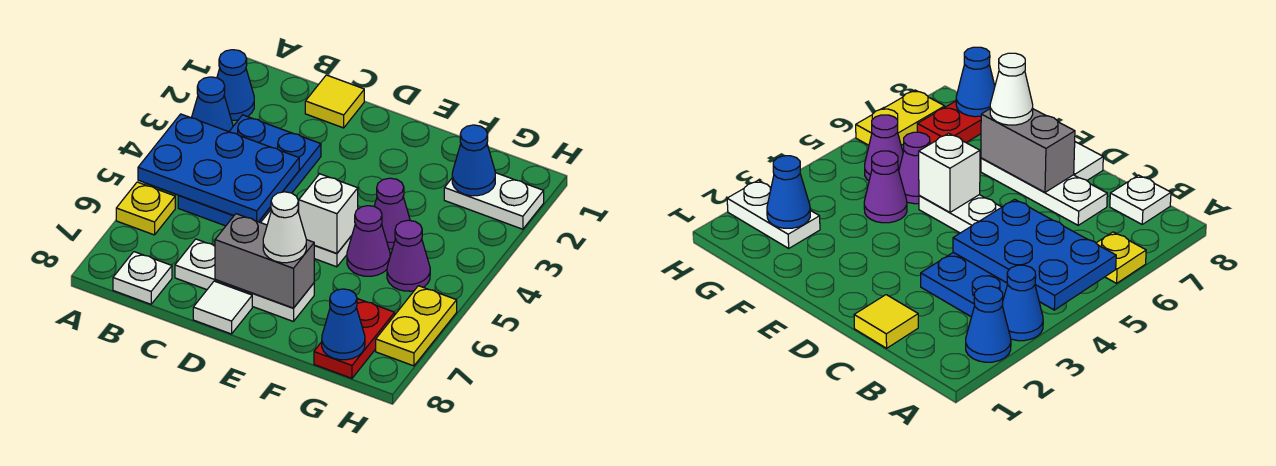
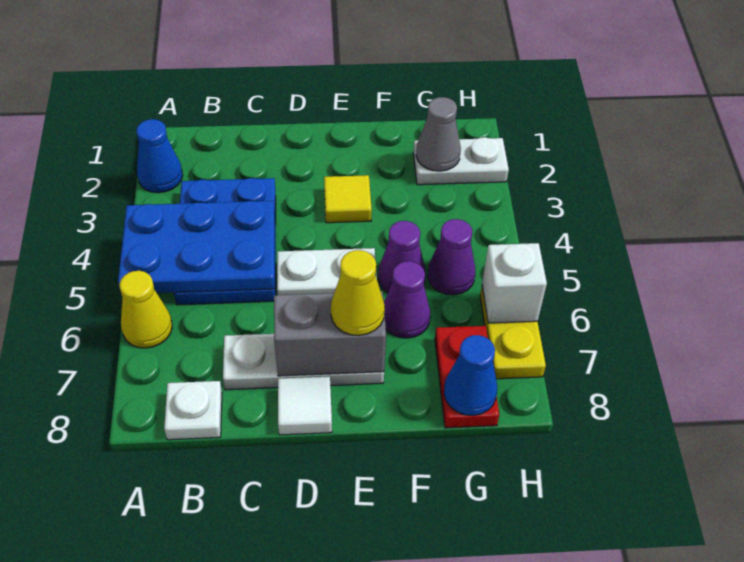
blue cone A3 level 1 -> none
yellow plate A6 level 1 -> yellow cone A6 level 1
yellow tile C1 level 1 -> yellow tile E3 level 1
white brick E5 level 2 -> white brick H6 level 2
white cone E7 level 3 -> yellow cone E7 level 3
purple cone F4 level 1 -> purple cone F6 level 1
blue cone G2 level 2 -> grey cone G2 level 2

